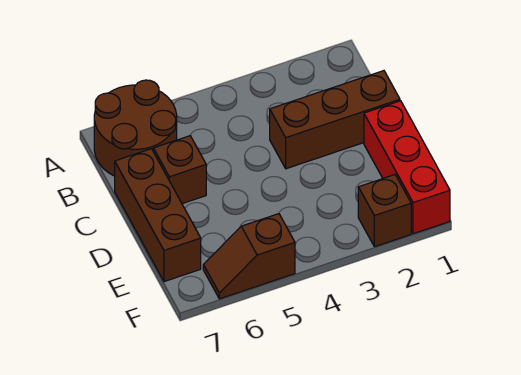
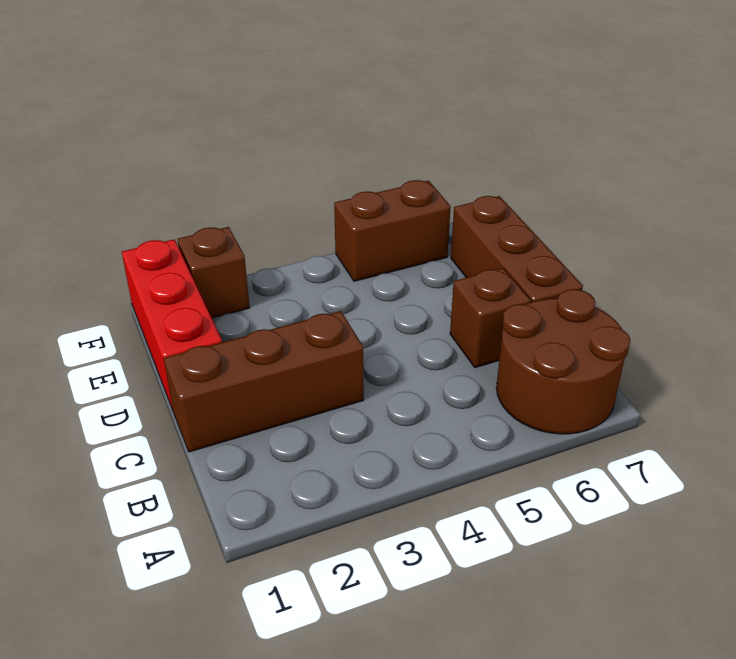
brown slope F5:F6 level 1 top 5 -> brown brick F5:F6 level 1

